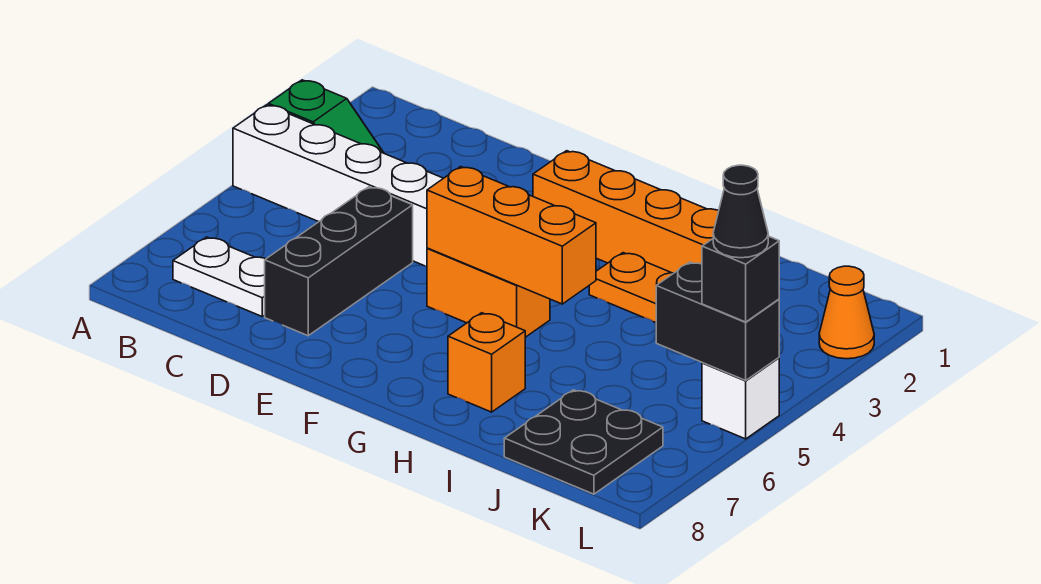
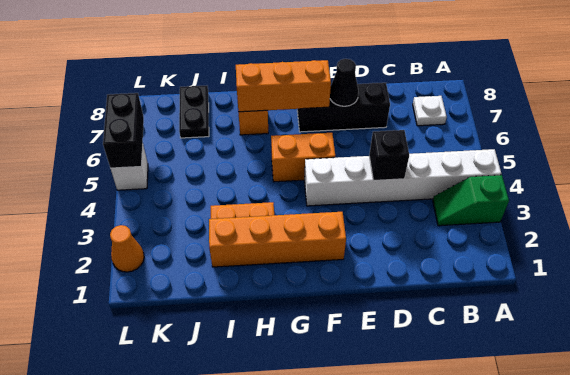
white plate B7:C7 level 1 -> white plate B7 level 1
black brick D5:D7 level 1 -> black brick D7:F7 level 1
orange brick F5:H5 level 2 -> orange brick F7:H7 level 2
black plate J7:K8 level 1 -> black plate J7:J8 level 1
black brick K5:L5 level 2 -> black brick L5:L6 level 2
black brick L5 level 3 -> black brick D4 level 2
black cone L5 level 4 -> black cone E7 level 2

